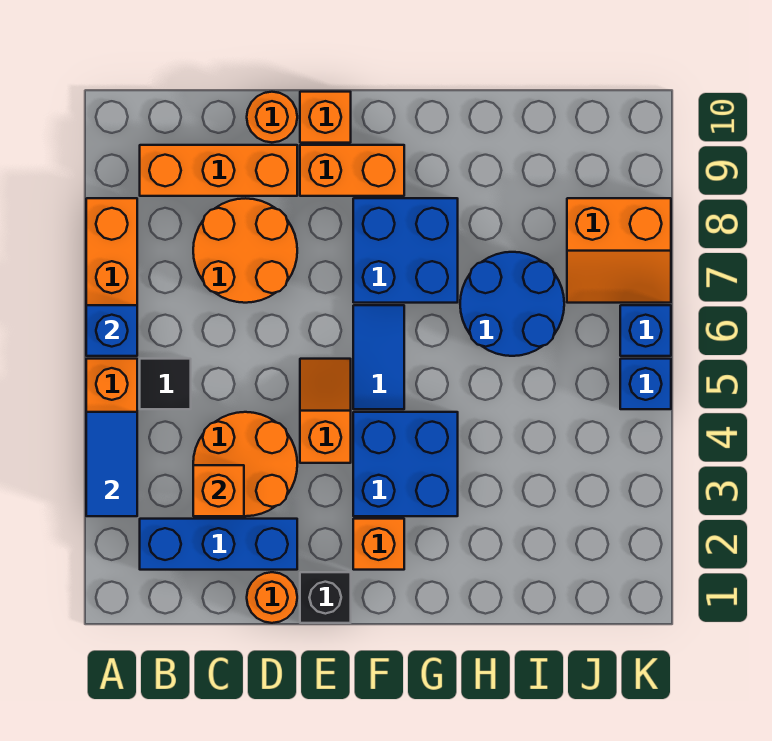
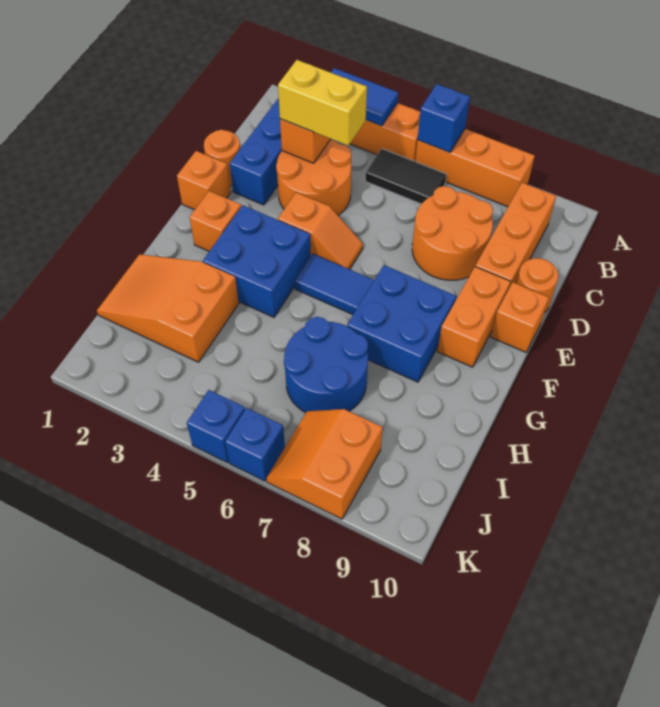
black tile B5 level 1 -> black tile B5:B6 level 1
none -> yellow brick C3:C4 level 3
black brick E1 level 1 -> orange brick E1 level 1
none -> orange slope H1:I3 level 1 top 3

